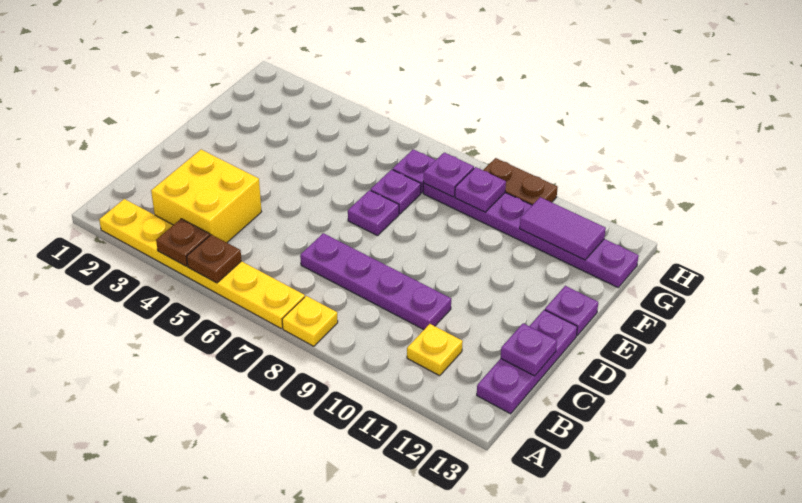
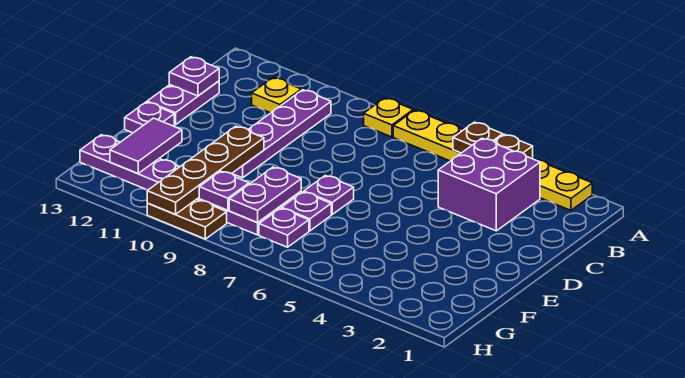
yellow brick B3:C4 level 1 -> purple brick B3:C4 level 1
purple plate B13:D13 level 1 -> purple plate C13:D13 level 1
purple plate C7:C10 level 1 -> purple plate B10:E10 level 1
none -> brown plate E10:H10 level 2
purple plate G8 level 2 -> purple plate F8:G8 level 2
purple tile G11:G12 level 2 -> purple tile F12:G12 level 2

